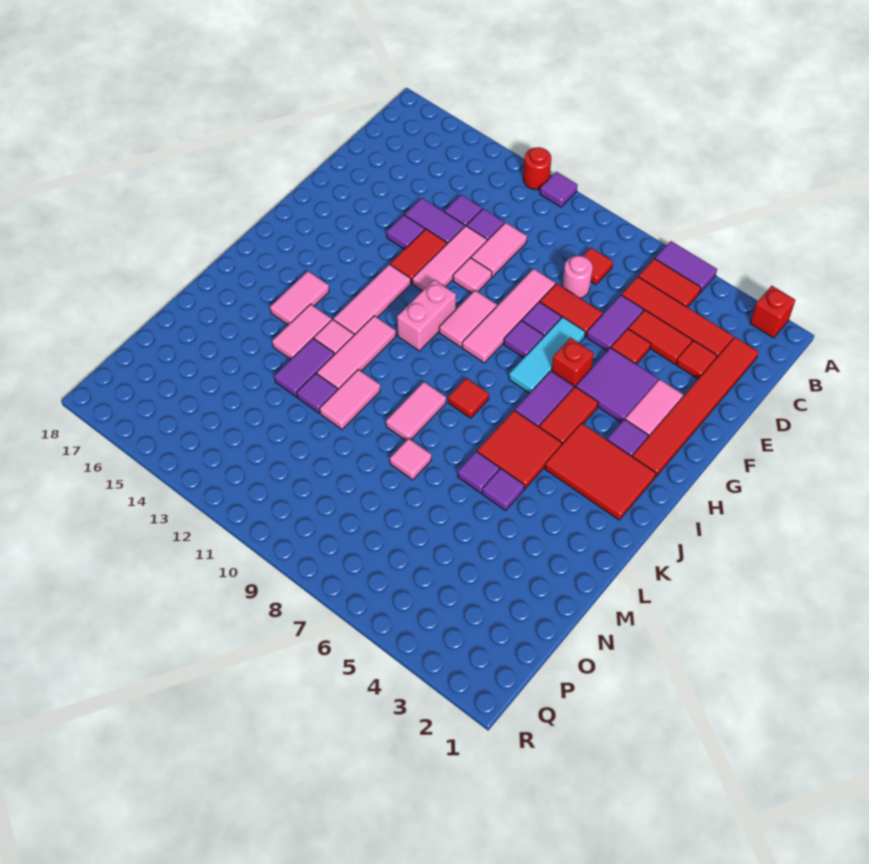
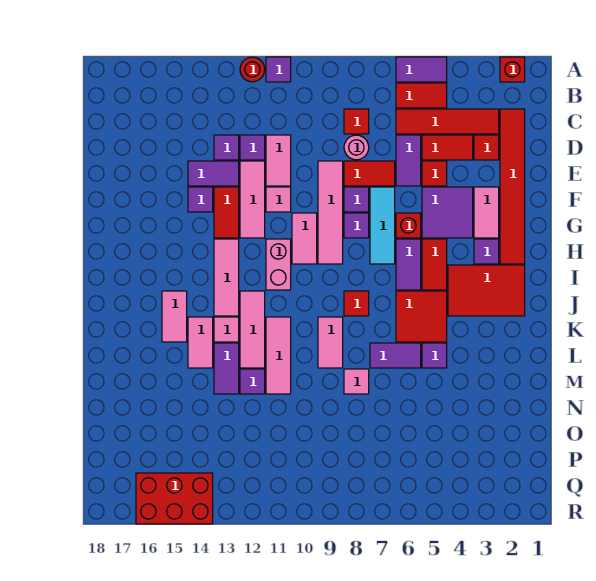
purple tile L6 level 1 -> purple tile L6:L7 level 1
pink tile L11:M11 level 1 -> pink tile K11:M11 level 1
none -> red brick Q14:R16 level 1

